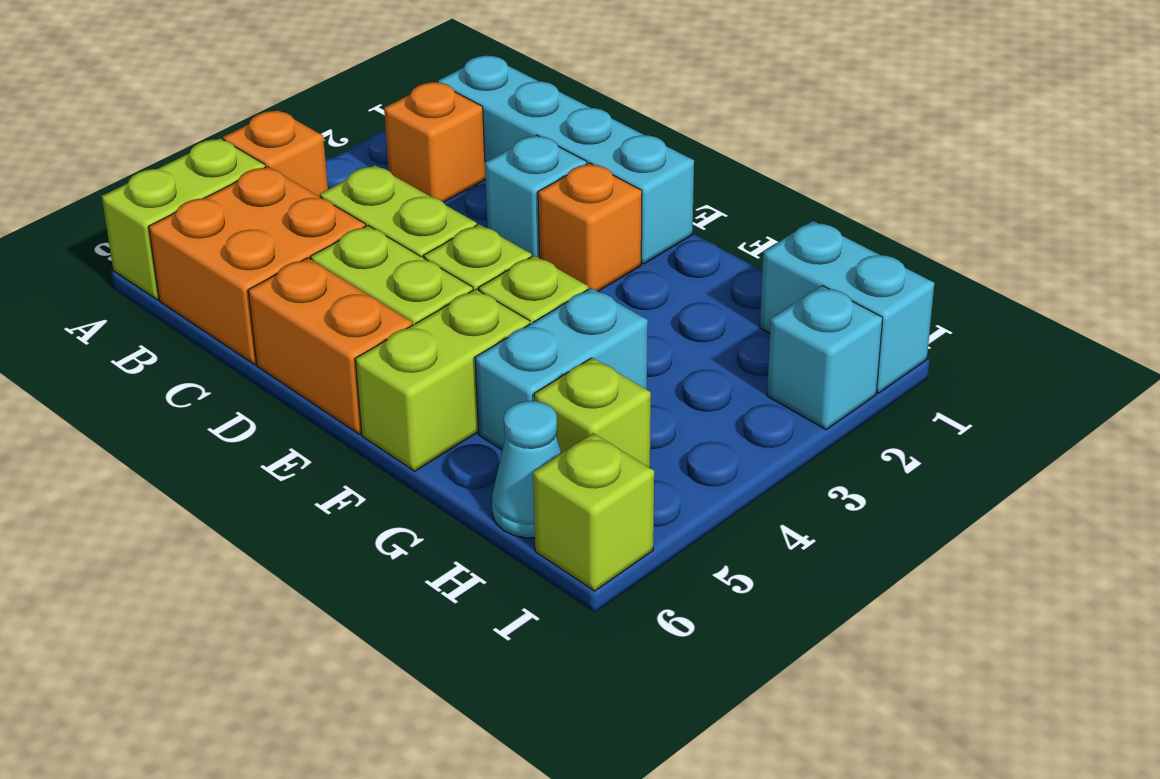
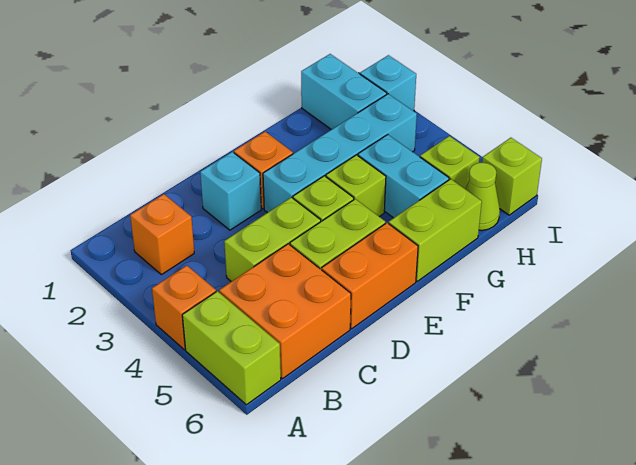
cyan brick B1:E1 level 1 -> cyan brick E3:H3 level 1
lime brick F5:F6 level 1 -> lime brick F6:G6 level 1
cyan brick H1:I1 level 1 -> cyan brick H1:H2 level 1
cyan cone H6 level 1 -> lime cone H6 level 1

